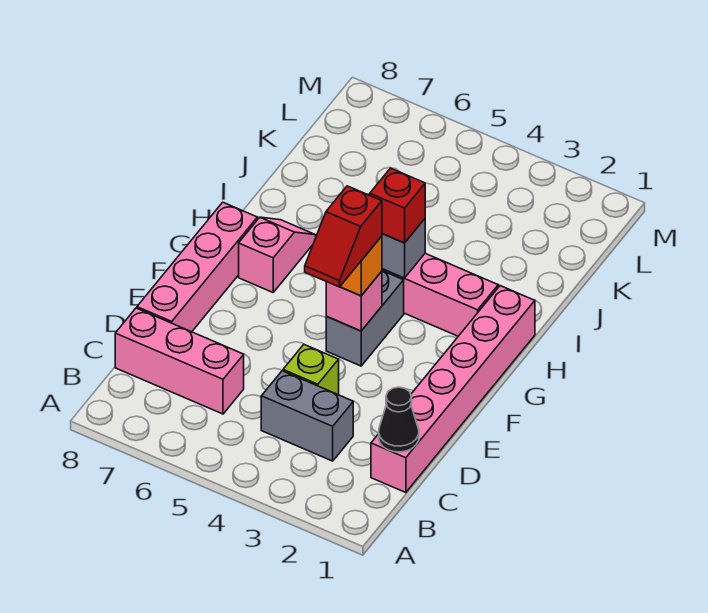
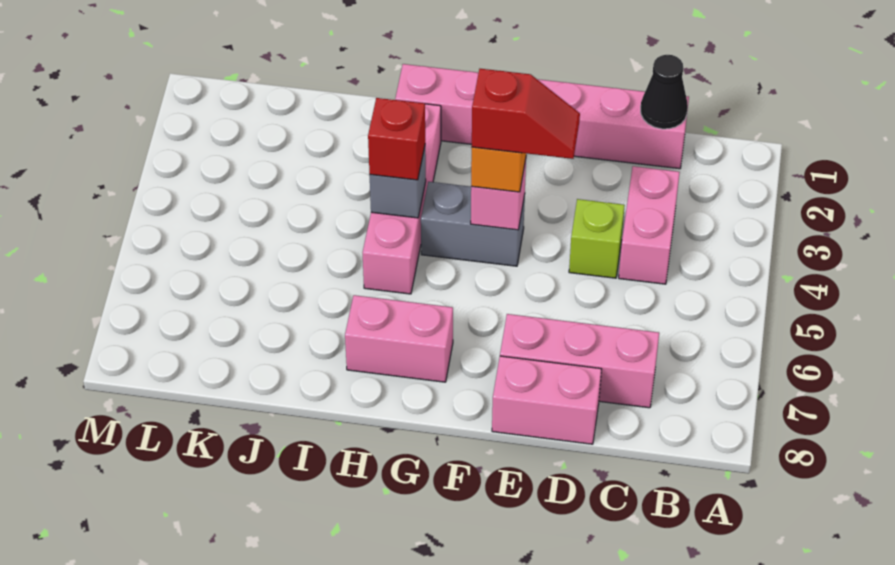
grey brick C3:C4 level 1 -> pink brick C3:C4 level 1
pink brick C6:C8 level 1 -> pink brick C7:E7 level 1
pink brick D8:G8 level 1 -> pink brick D8:E8 level 1
pink slope G7:H7 level 1 top G -> pink brick G7:H7 level 1

